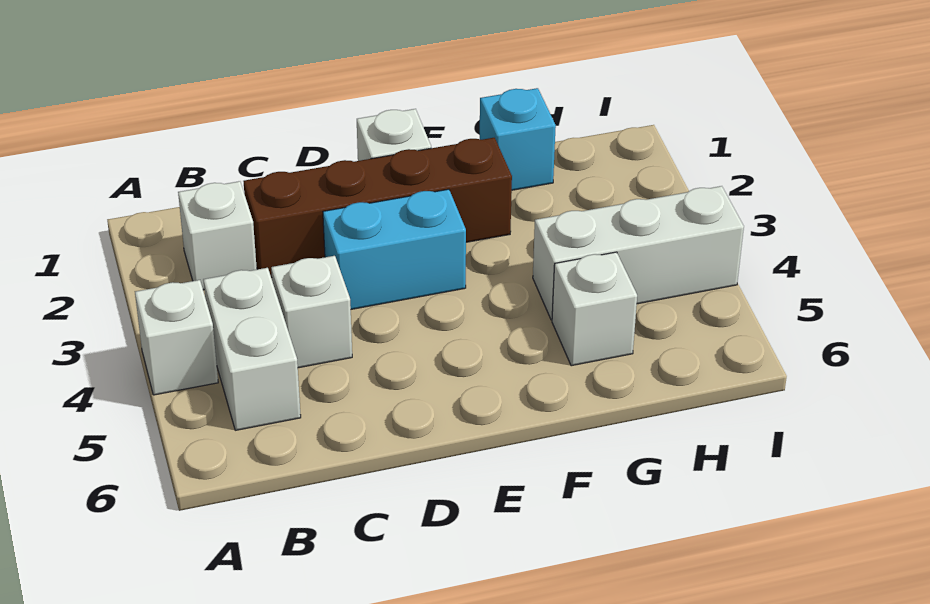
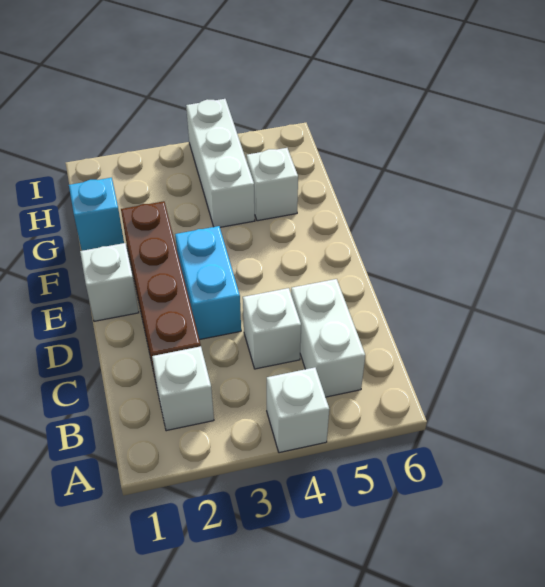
white brick B4:B5 level 1 -> white brick B5:C5 level 1

